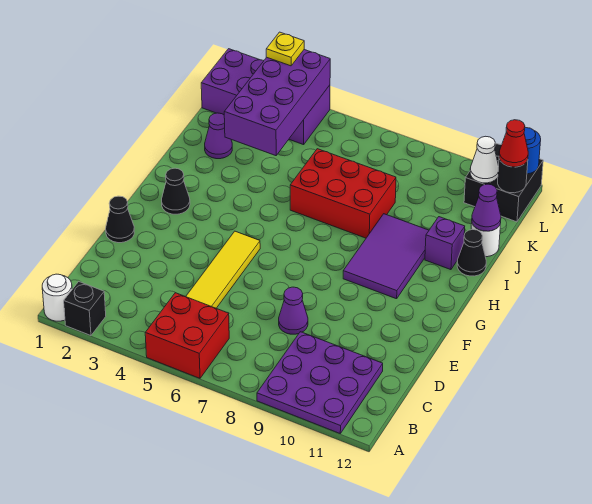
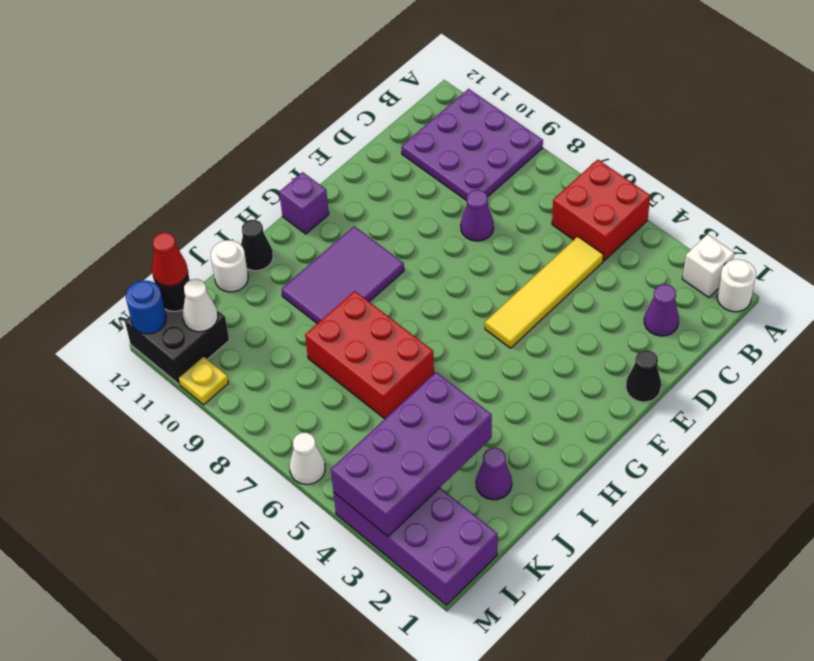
black brick A2 level 1 -> white brick A2 level 1
black cone G2 level 1 -> none
purple brick I11 level 1 -> purple brick G12 level 1
purple cone J12 level 2 -> purple cone C2 level 1
yellow plate M3 level 3 -> yellow plate M10 level 1
none -> white cone M6 level 1

